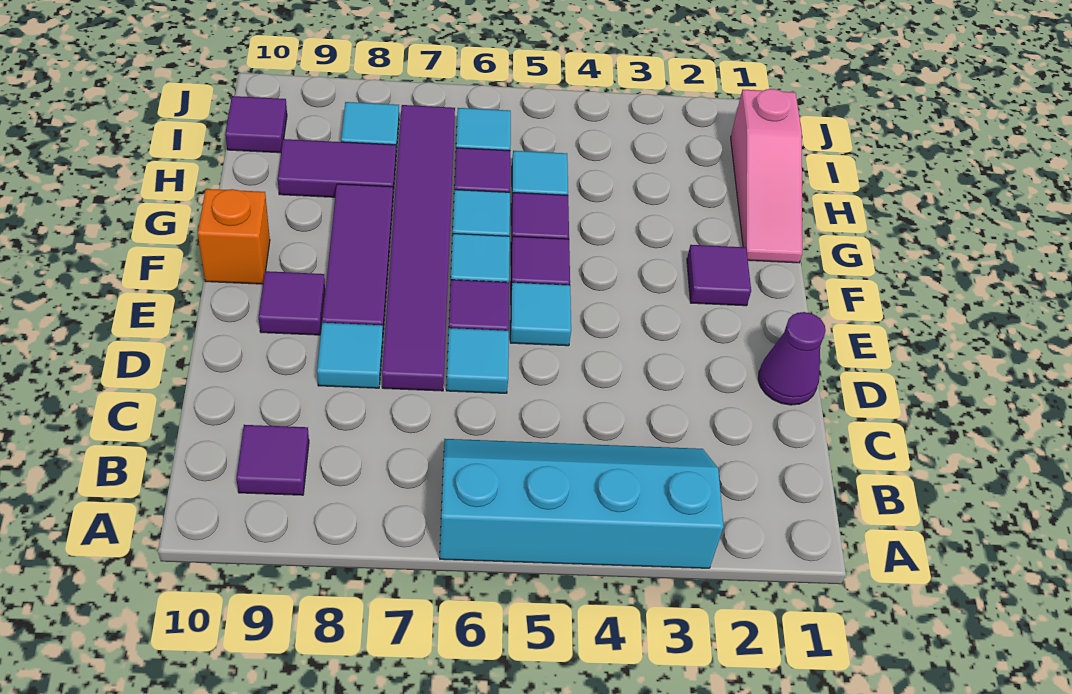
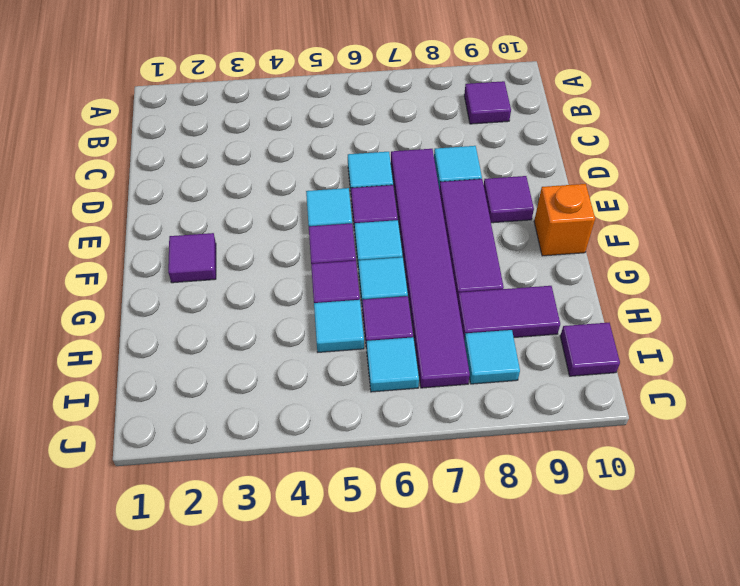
cyan slope A3:B6 level 1 top A -> none
purple cone D1 level 1 -> none
pink slope G1:I1 level 1 top I -> none

